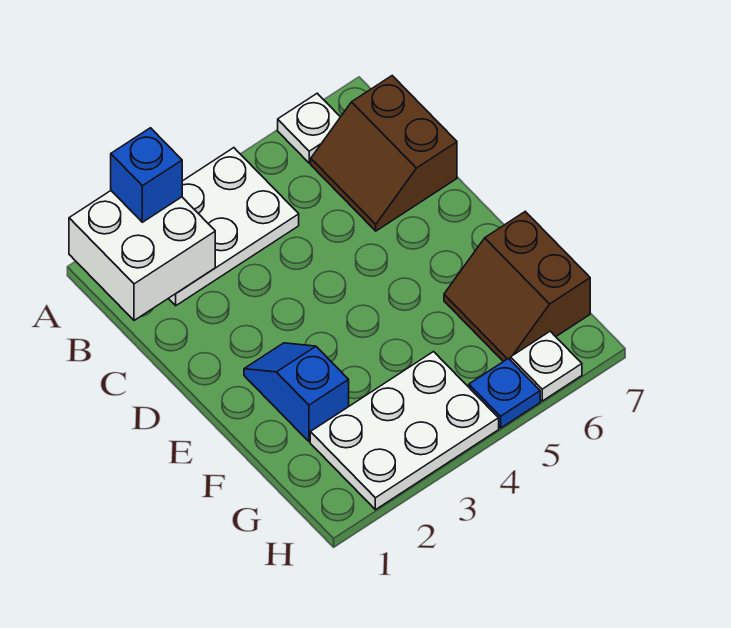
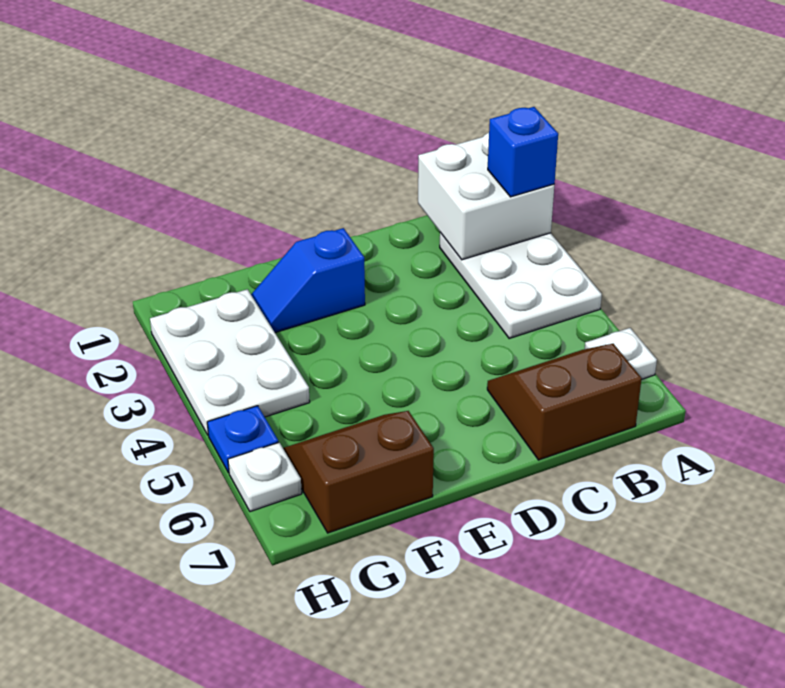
blue slope E2:F2 level 1 top F -> blue slope E2:F2 level 1 top E

